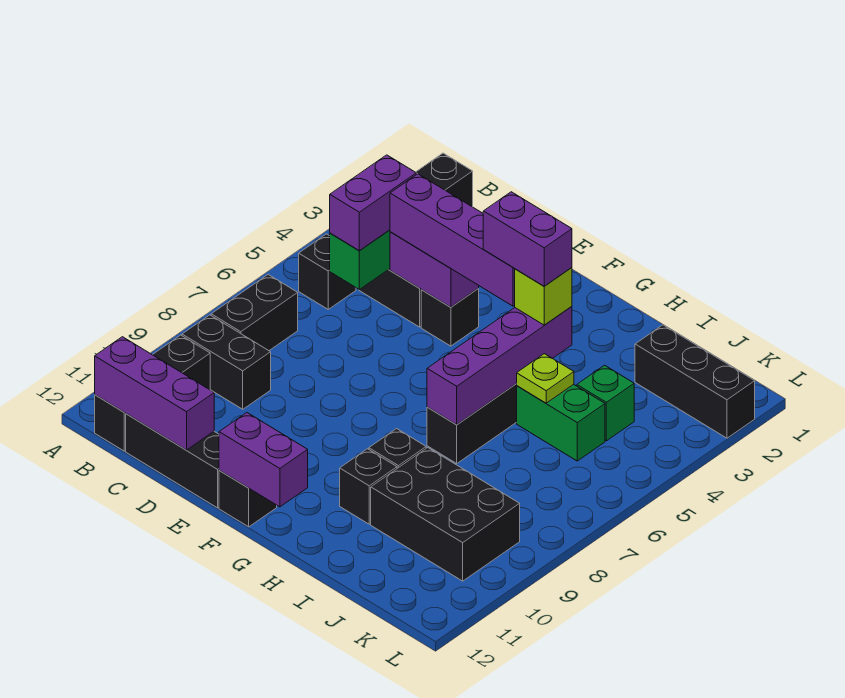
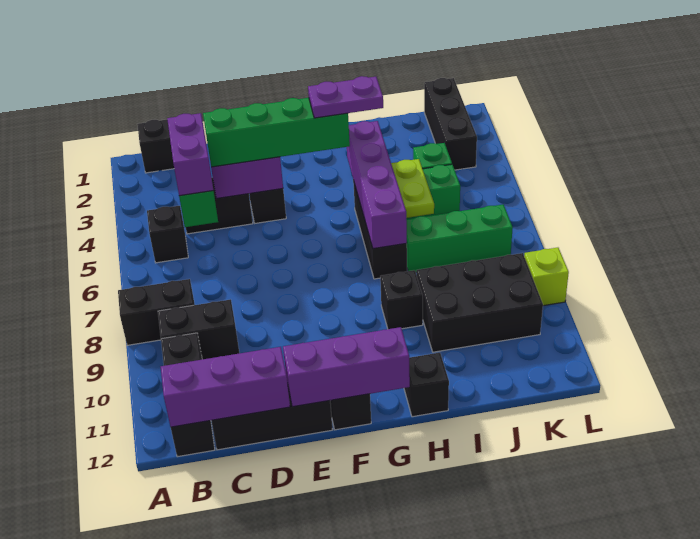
black brick B7:B8 level 1 -> black brick A8:B8 level 1
purple brick D4:G4 level 3 -> green brick D4:G4 level 3
purple brick F12:G12 level 2 -> purple brick E12:G12 level 2
purple brick G4:H4 level 4 -> purple plate G4:H4 level 4
lime brick H4 level 3 -> lime brick L9 level 1
black brick H10 level 1 -> black brick H12 level 1
lime plate I5 level 2 -> lime plate I5:I6 level 2
none -> green brick I7:K7 level 1
black brick J2:L2 level 1 -> black brick K1:K3 level 1

